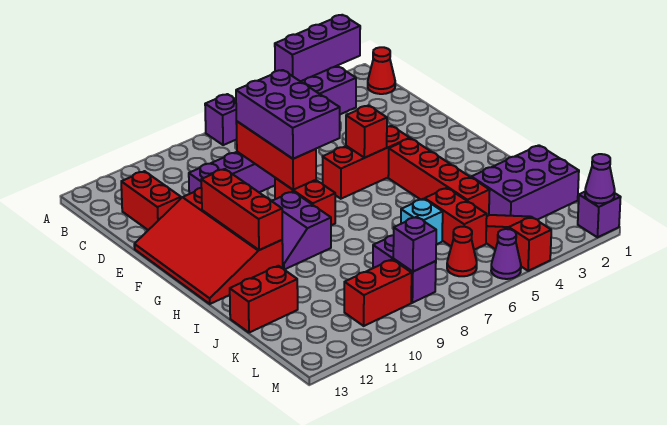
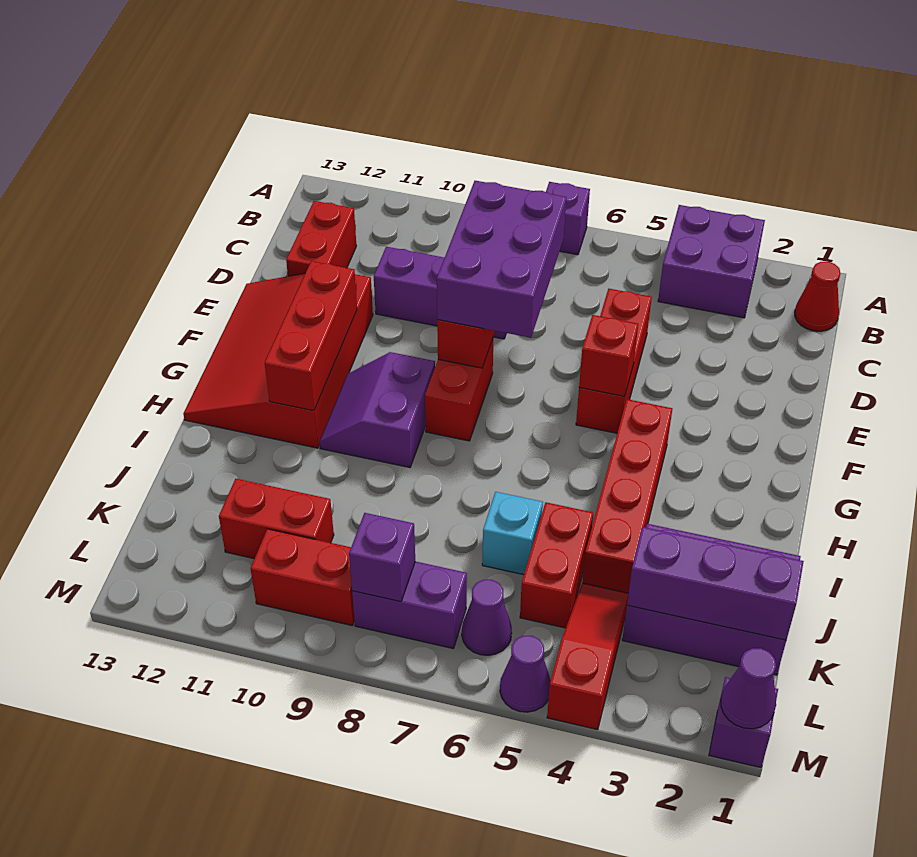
purple brick A2:A4 level 2 -> purple brick K1:K3 level 2
red brick F4:F6 level 1 -> red brick D5:F5 level 1
red brick J12:J13 level 1 -> red brick K10:K11 level 1
purple brick K8:L8 level 1 -> purple brick L7:L8 level 1
red cone L6 level 1 -> purple cone L6 level 1

